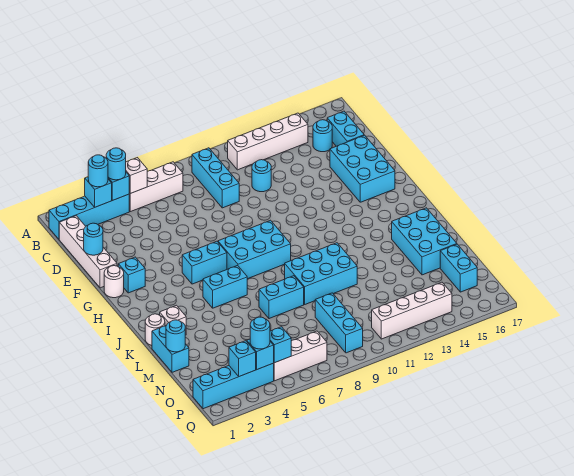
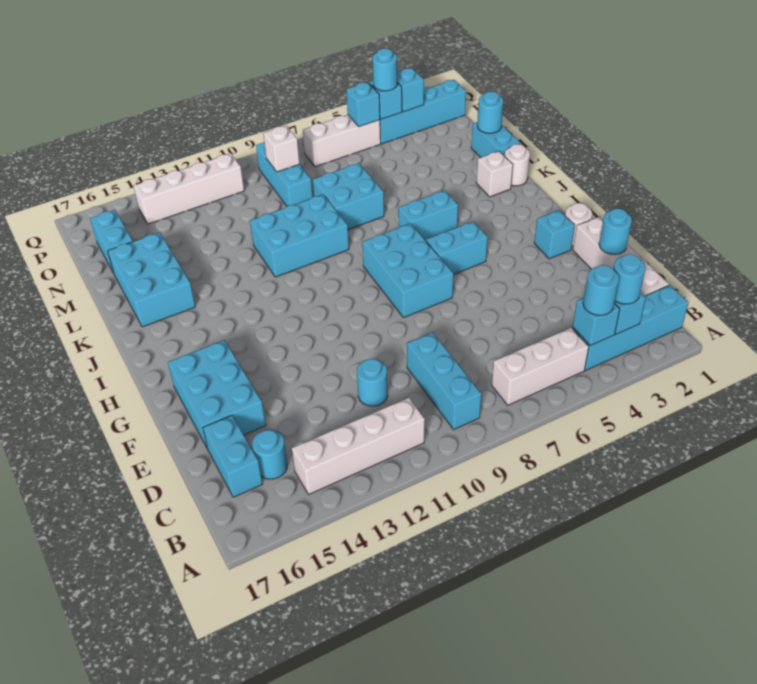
white brick B5 level 2 -> white brick O9 level 2
cyan brick H7:I9 level 1 -> cyan brick G7:I8 level 1
cyan brick L7:L8 level 1 -> cyan brick L7:M8 level 1

